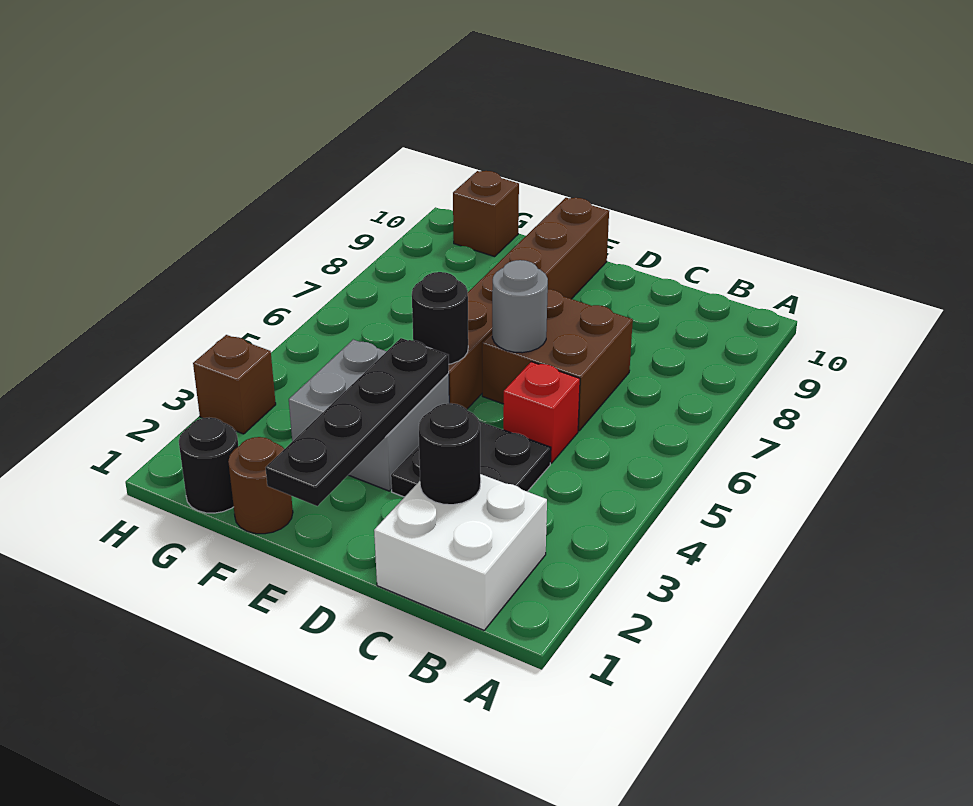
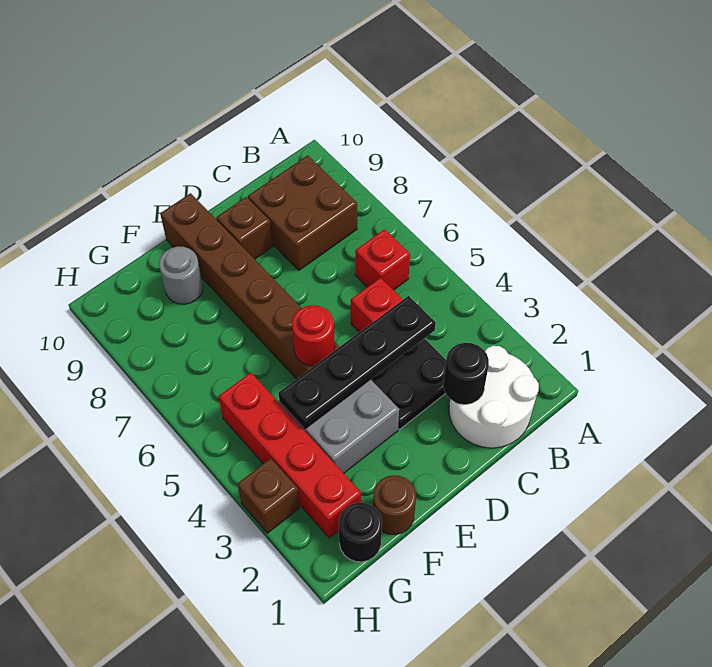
white brick B1:C2 level 1 -> white round brick B1:C2 level 1
none -> red brick B6 level 1
brown brick C6:D7 level 1 -> brown brick B8:C9 level 1
grey round brick D6 level 2 -> grey round brick F9 level 1
black plate E1:E4 level 2 -> black plate C4:F4 level 2
black round brick E5 level 2 -> red round brick E5 level 2
none -> red brick G2:G5 level 1
brown brick G10 level 1 -> brown brick D9 level 1

